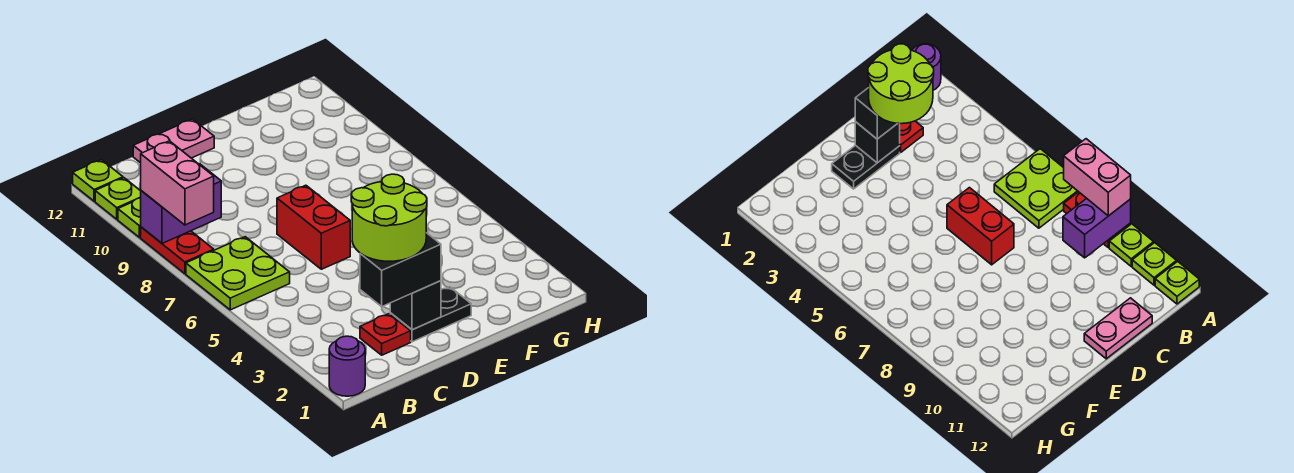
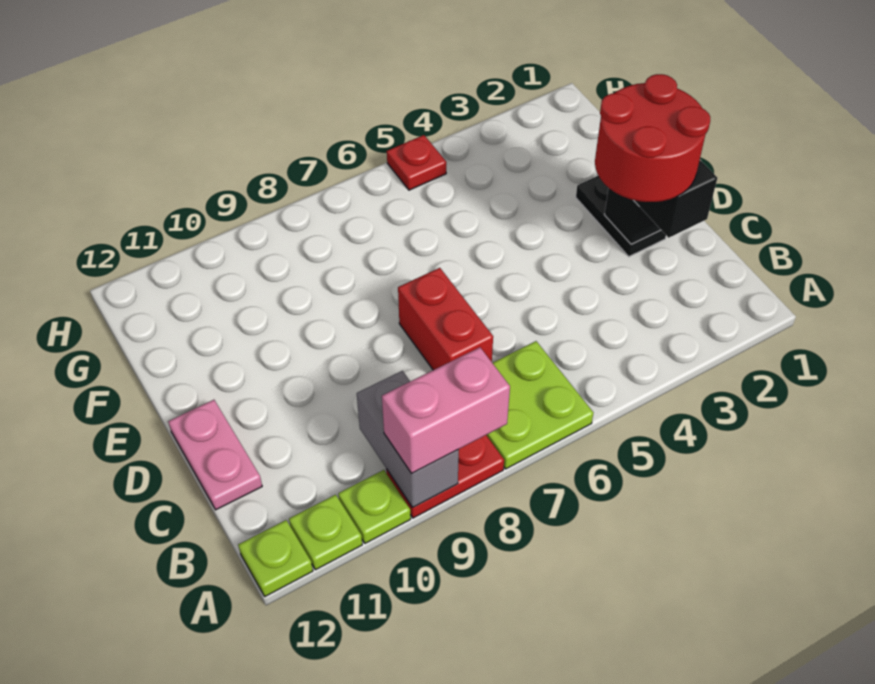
purple round brick A1 level 1 -> none
purple brick A9:B9 level 2 -> grey brick A9:B9 level 2
red plate C2 level 1 -> red plate H5 level 1
lime round brick C2:D3 level 4 -> red round brick C2:D3 level 4
red brick D6:D7 level 1 -> red brick C7:D7 level 1

